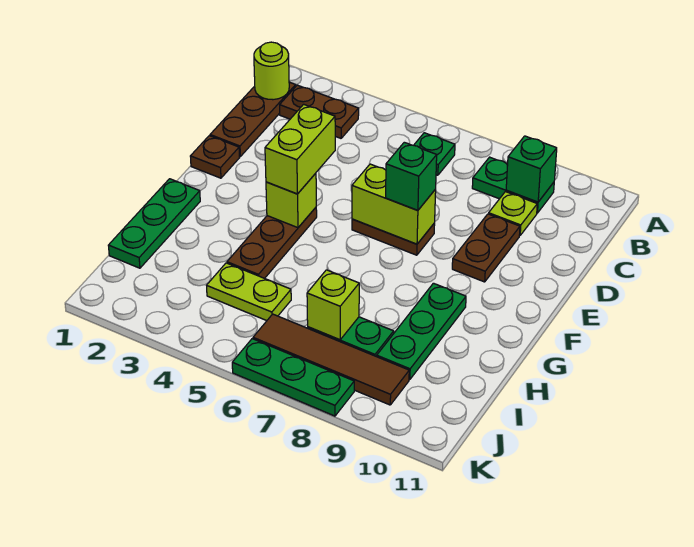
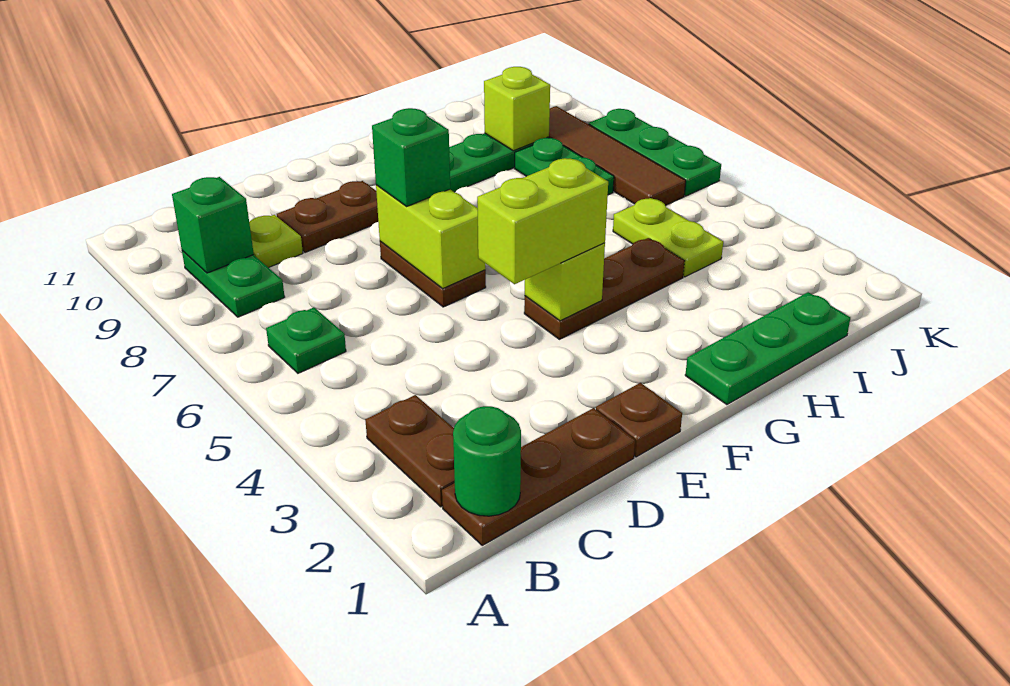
lime round brick B1 level 2 -> green round brick B1 level 2
lime brick I7 level 2 -> lime brick I9 level 2

